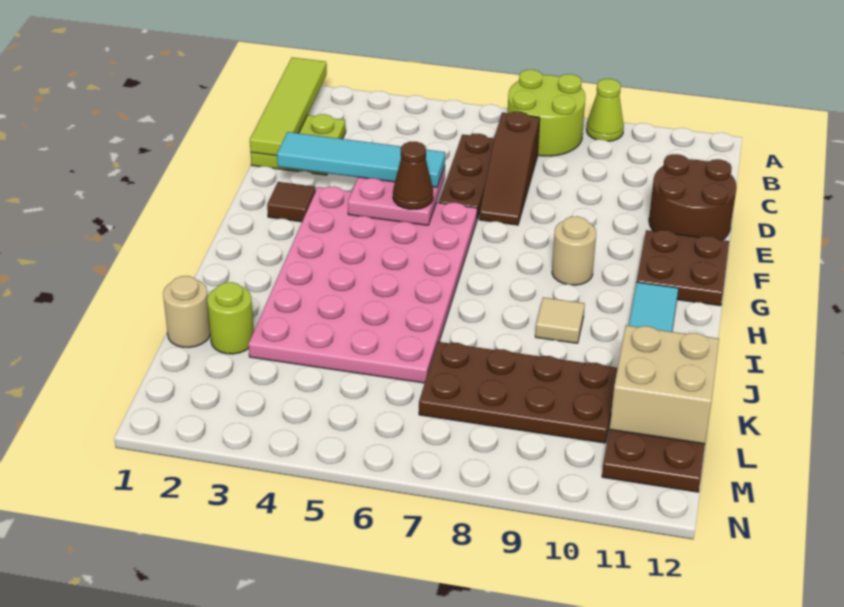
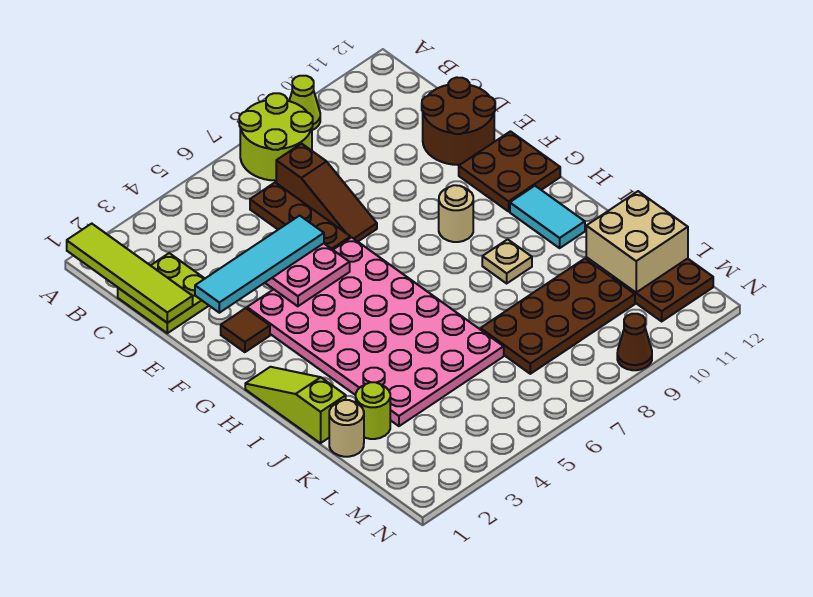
brown cone F5 level 3 -> brown cone N9 level 1
none -> lime slope H1:J1 level 1 top J
tan tile I9 level 1 -> tan plate I9 level 1

